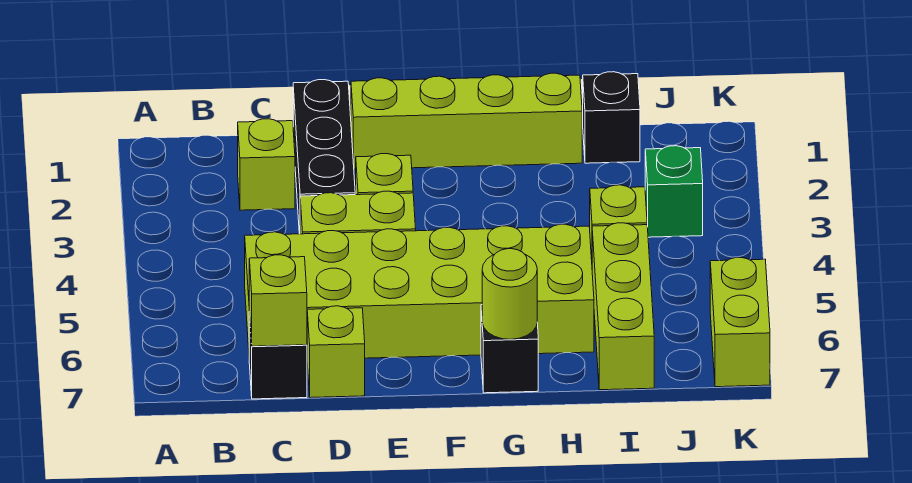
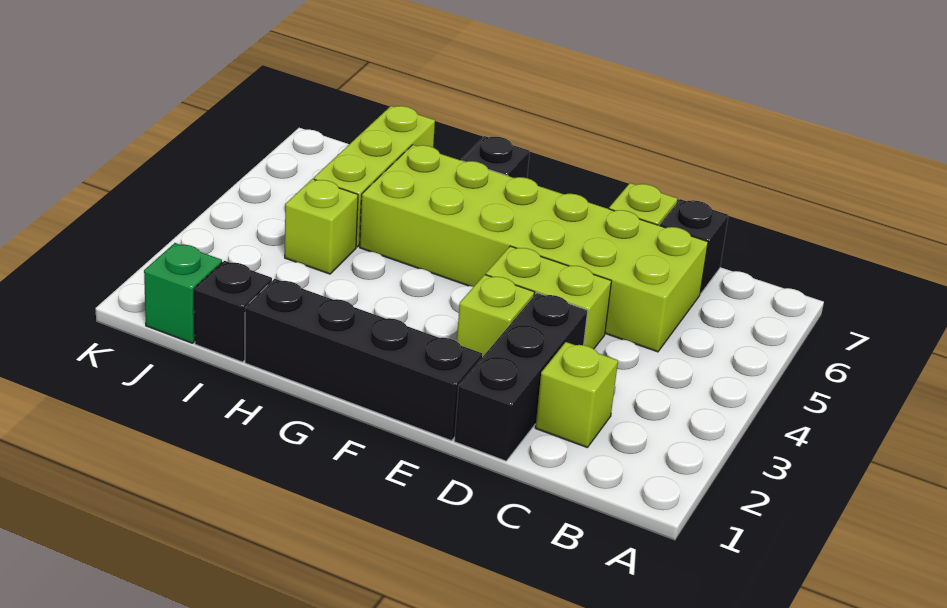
lime brick C7 level 2 -> none
lime brick E1:H1 level 1 -> black brick E1:H1 level 1
lime round brick G7 level 2 -> none
green brick J3 level 1 -> green brick J1 level 1
lime brick K6:K7 level 1 -> none

